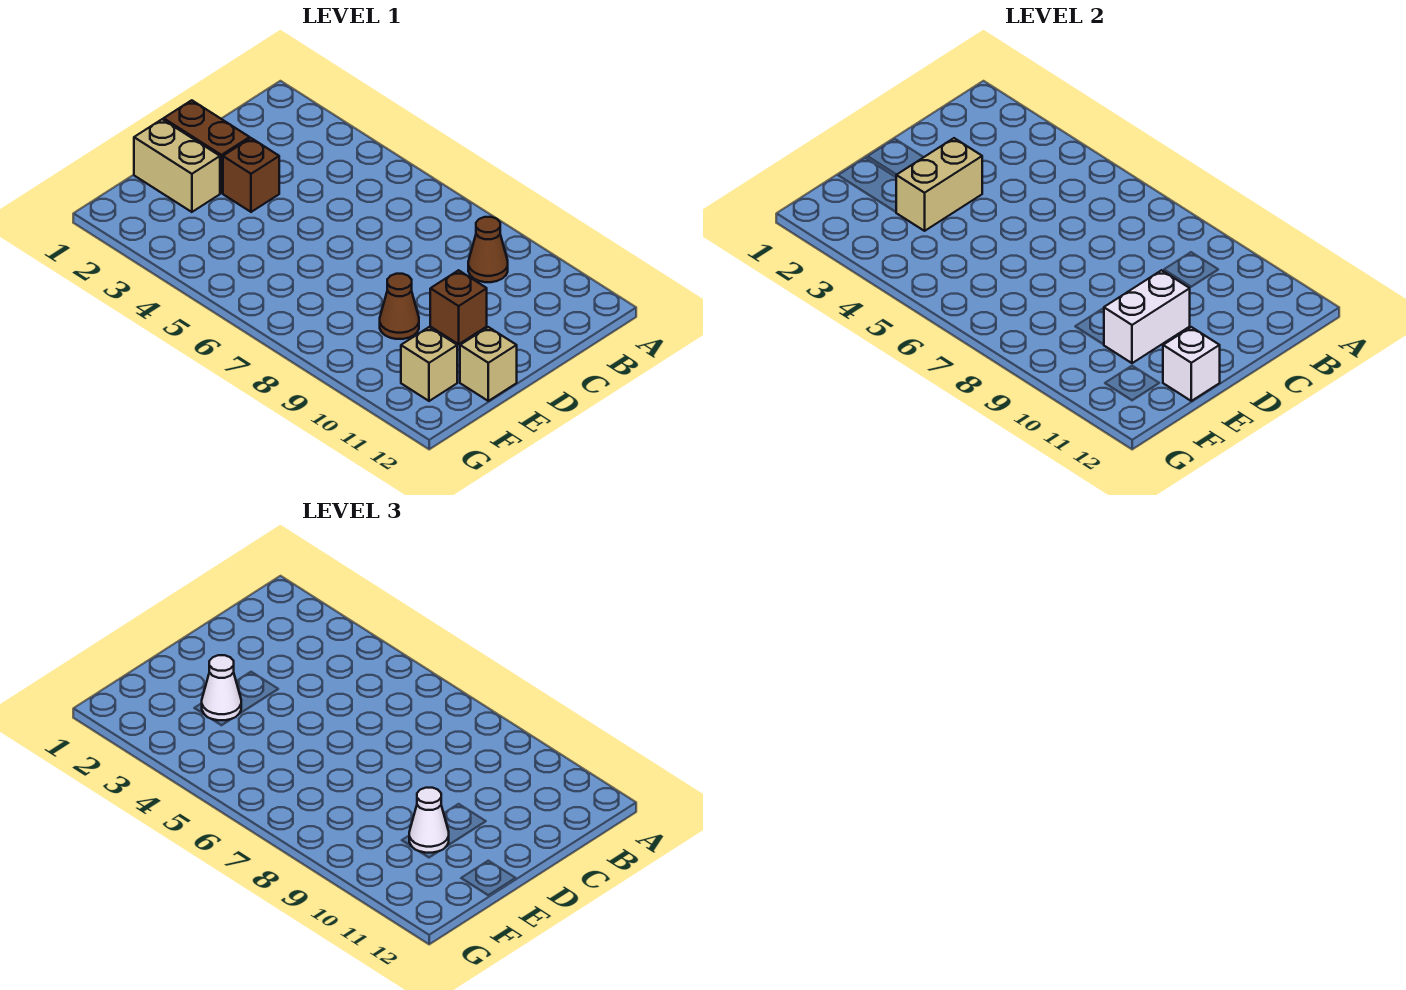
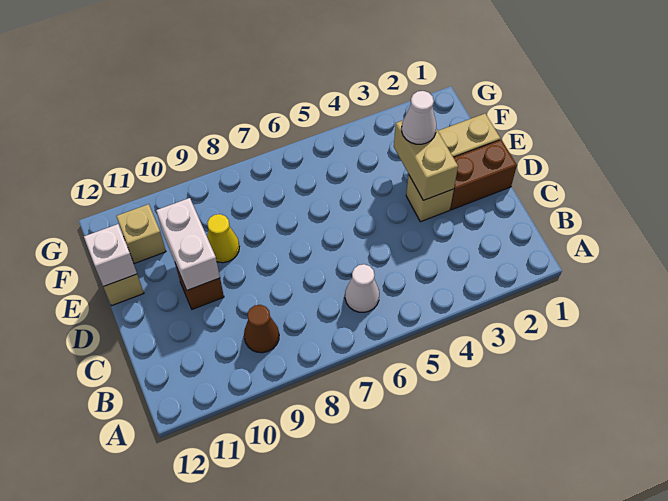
brown brick D3 level 1 -> tan brick D3 level 1
brown cone E9 level 1 -> yellow cone E9 level 1
white cone E10 level 3 -> white cone B6 level 1

